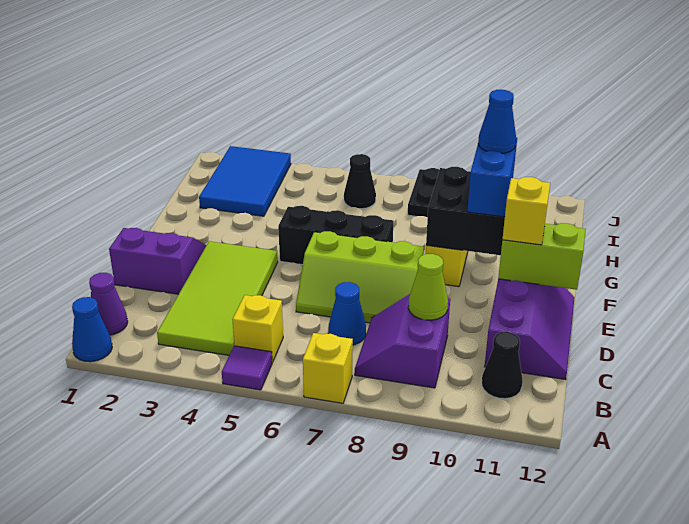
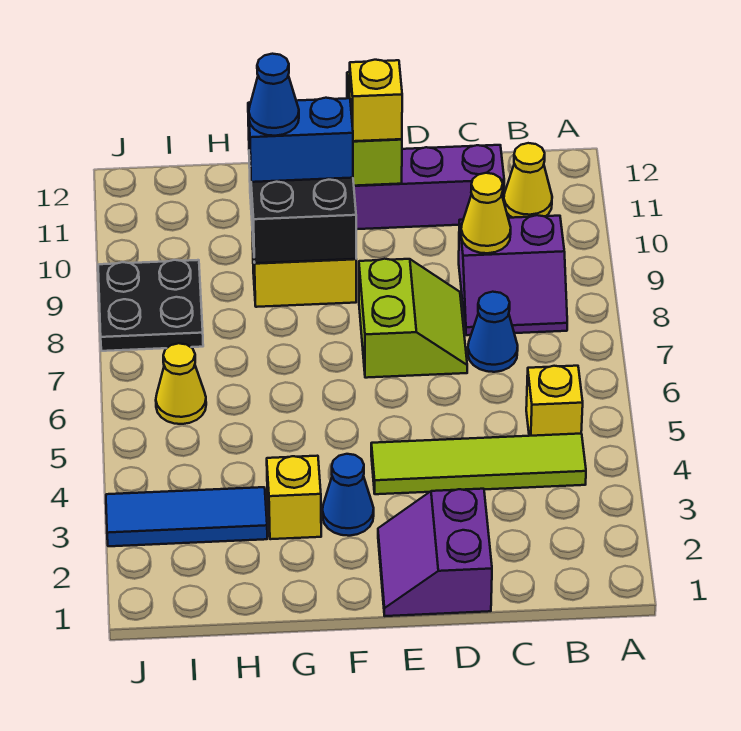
blue cone A1 level 1 -> blue cone F3 level 1
purple tile A5 level 1 -> none
yellow brick A7 level 1 -> yellow brick G3 level 1
purple cone B1 level 1 -> none
lime tile B3:E4 level 1 -> lime tile B4:E4 level 1
black cone B11 level 1 -> yellow cone B11 level 1
lime cone C9 level 2 -> yellow cone C9 level 2
lime slope D6:E8 level 1 top E -> lime slope D7:E8 level 1 top E
black brick F5:F7 level 1 -> none
blue tile H2:J3 level 1 -> blue tile H3:J3 level 1
black cone I6 level 1 -> yellow cone I6 level 1

